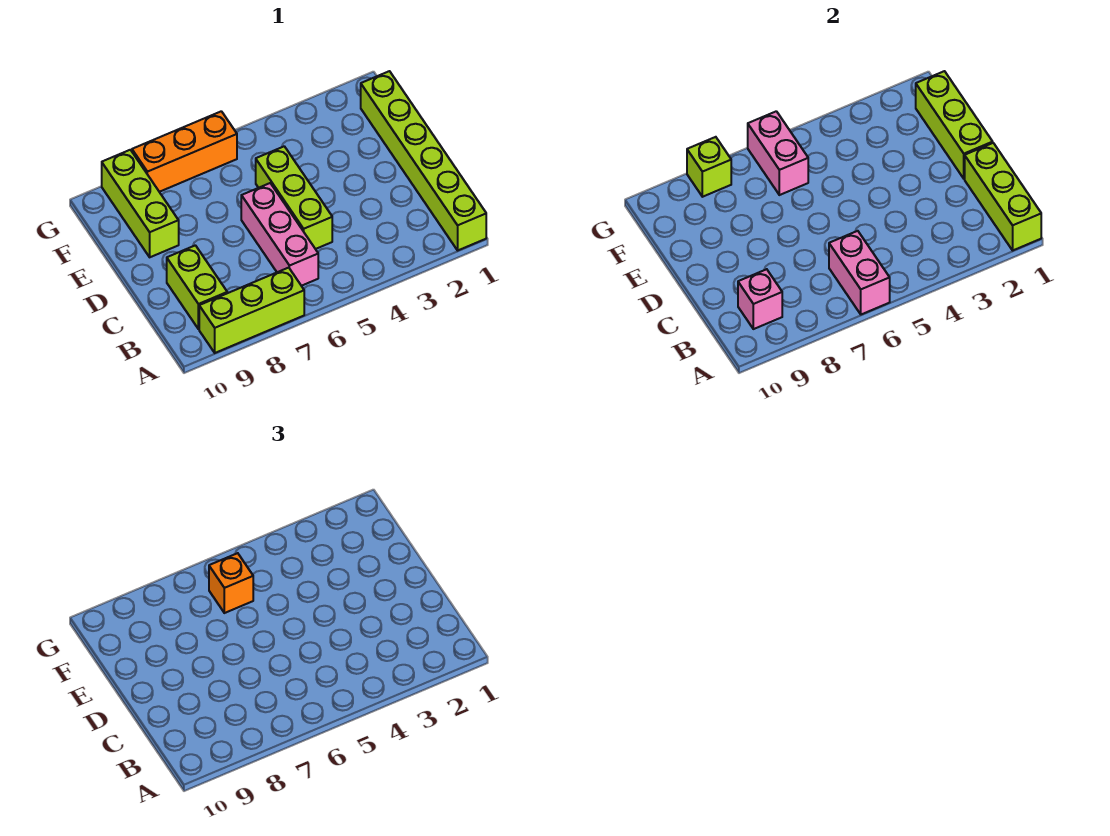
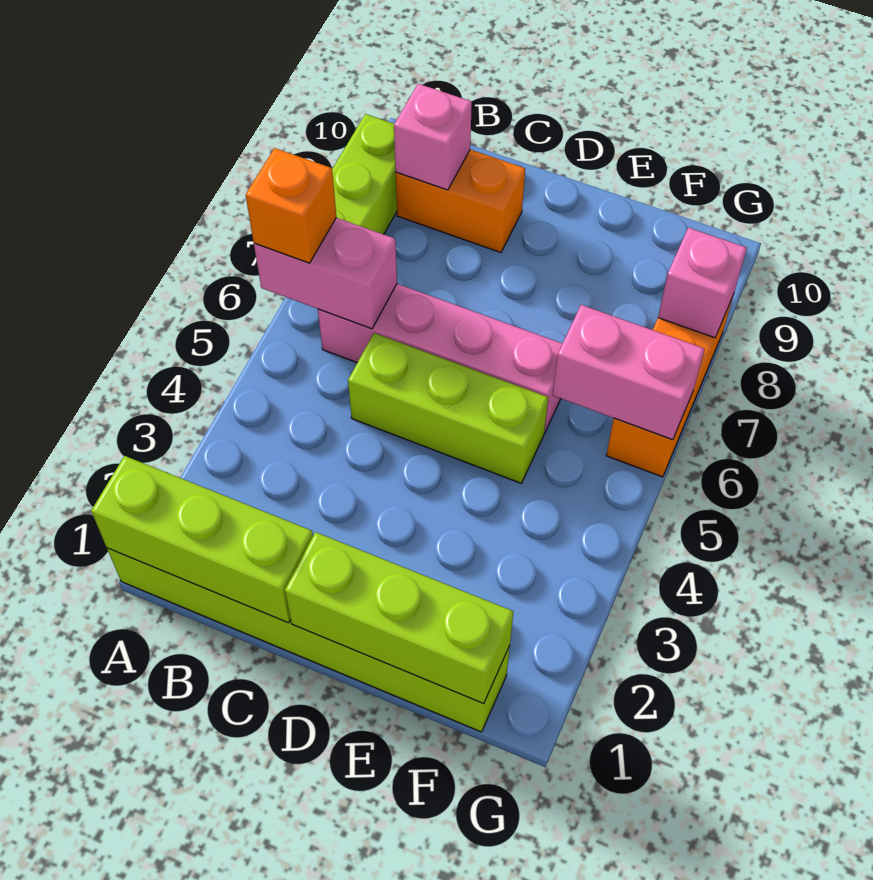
pink brick B6:D6 level 1 -> pink brick B6:E6 level 1
lime brick B9:C9 level 1 -> orange brick B9:C9 level 1
lime brick E9:G9 level 1 -> none
orange brick F6 level 3 -> orange brick A6 level 3
lime brick G8 level 2 -> pink brick G8 level 2

